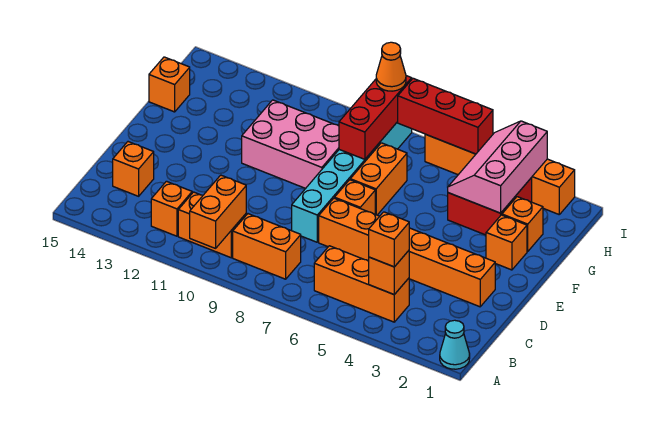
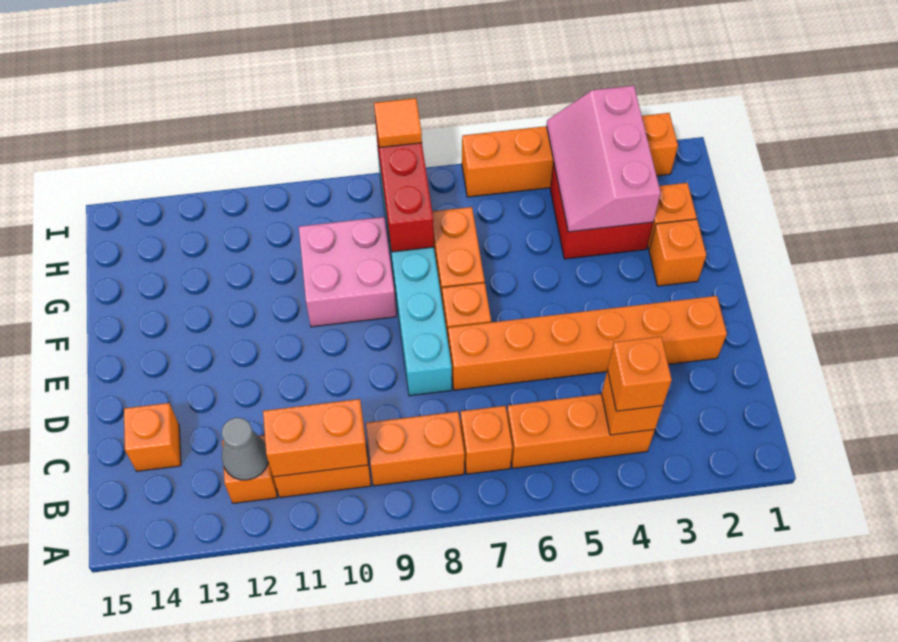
cyan cone A1 level 1 -> none
orange brick A10:B10 level 2 -> orange brick B10:B11 level 2
none -> grey cone B12 level 2
pink brick F9:G11 level 1 -> pink brick F9:G10 level 1
orange brick G15 level 1 -> orange brick B7 level 1
red brick I5:I7 level 2 -> none
orange cone I8 level 3 -> orange tile I8 level 3

